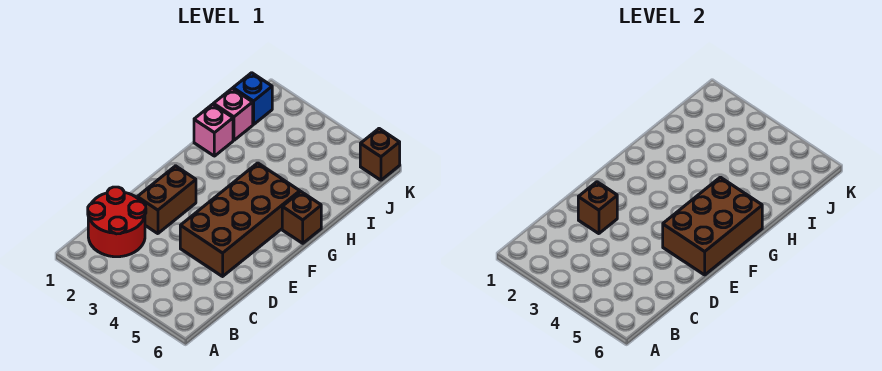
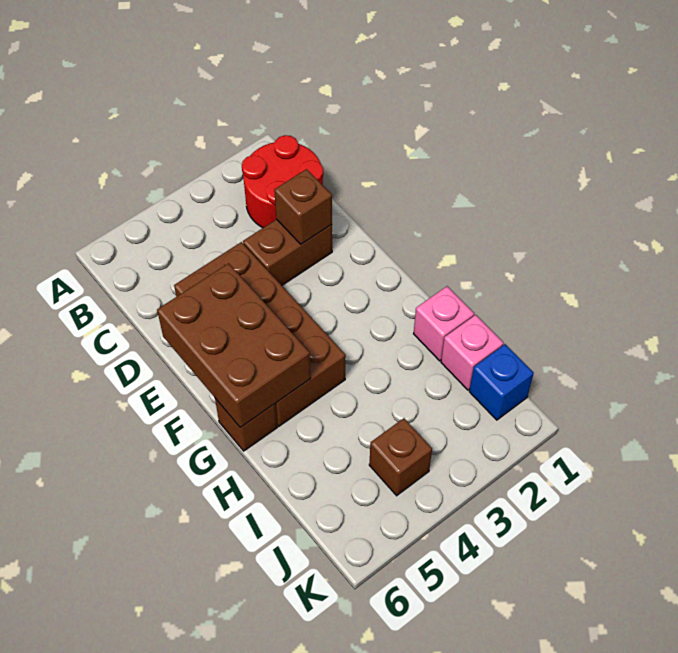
brown brick D2:E2 level 1 -> brown brick D2:D3 level 1
brown brick K6 level 1 -> brown brick J4 level 1

